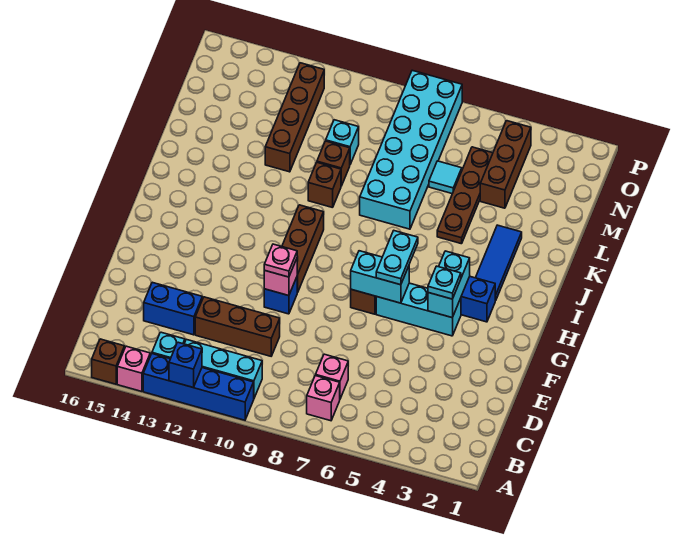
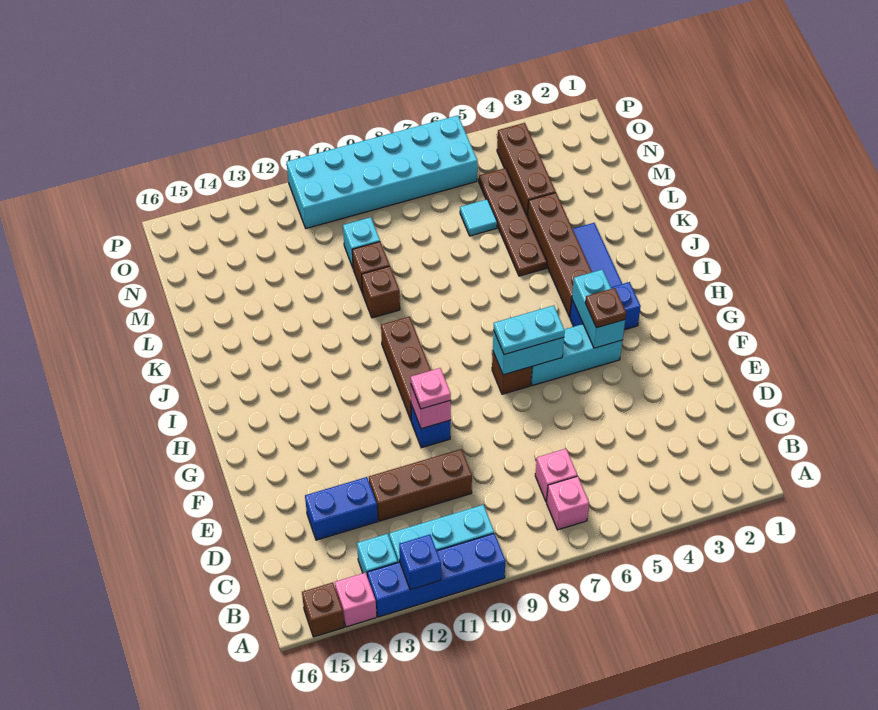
cyan plate G4 level 3 -> brown plate G4 level 3
cyan plate G6:H6 level 3 -> cyan plate G6:G7 level 3
cyan brick K7:P8 level 1 -> cyan brick O6:P11 level 1
brown brick L12:O12 level 1 -> brown brick I4:L4 level 1

